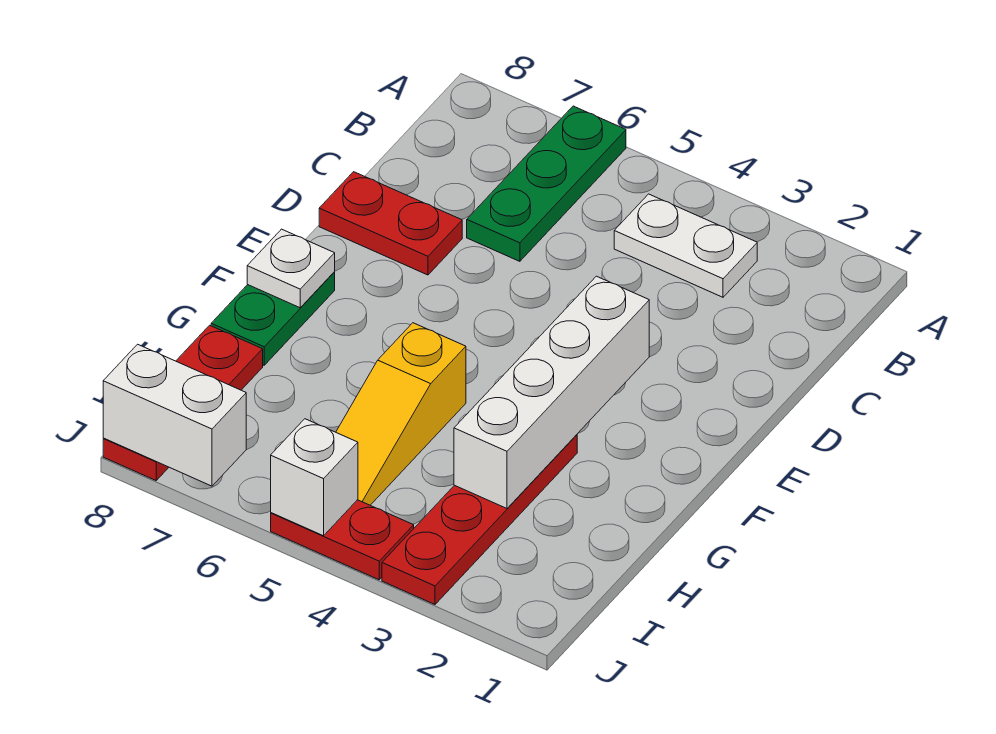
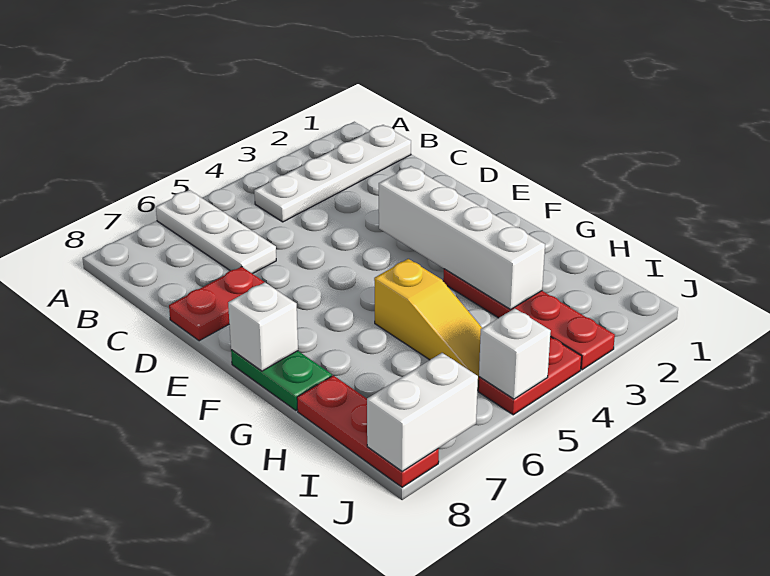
green plate A6:C6 level 1 -> white plate A6:C6 level 1
white plate B3:B4 level 1 -> white plate B1:B4 level 1
white plate F8 level 2 -> white brick F8 level 2

